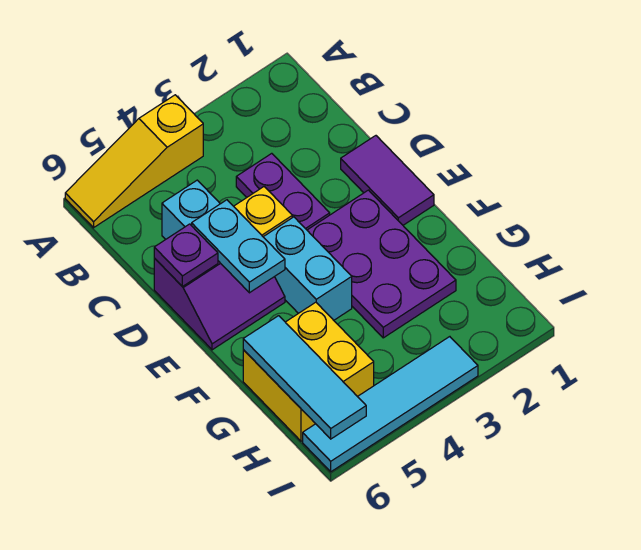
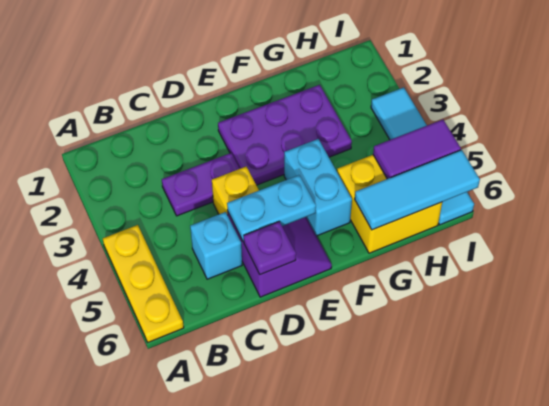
yellow slope A4:A6 level 1 top 4 -> yellow plate A4:A6 level 1
purple tile D1:E1 level 1 -> purple tile H5:I5 level 2
cyan brick E4:F4 level 1 -> cyan brick F4:F5 level 1

